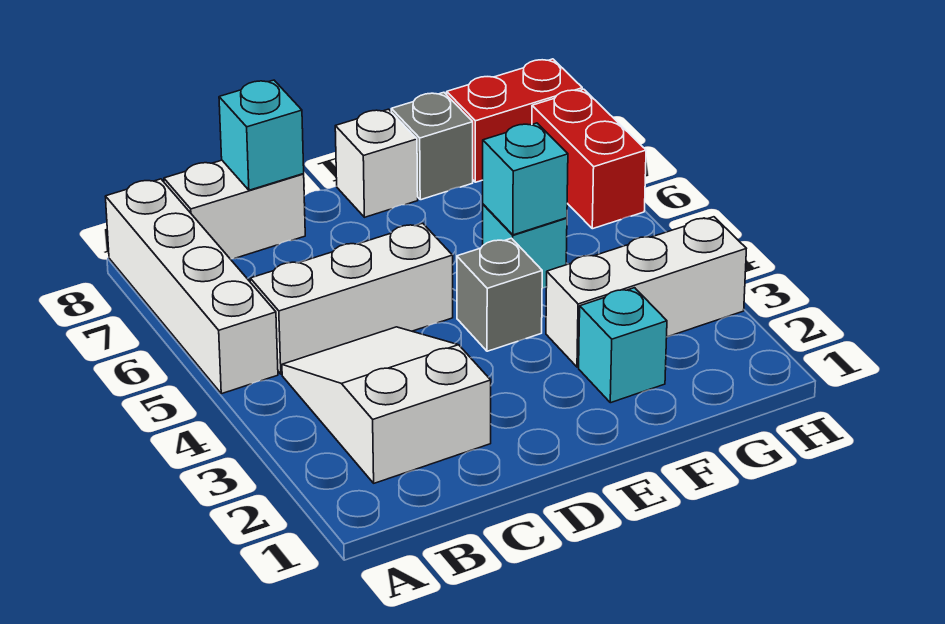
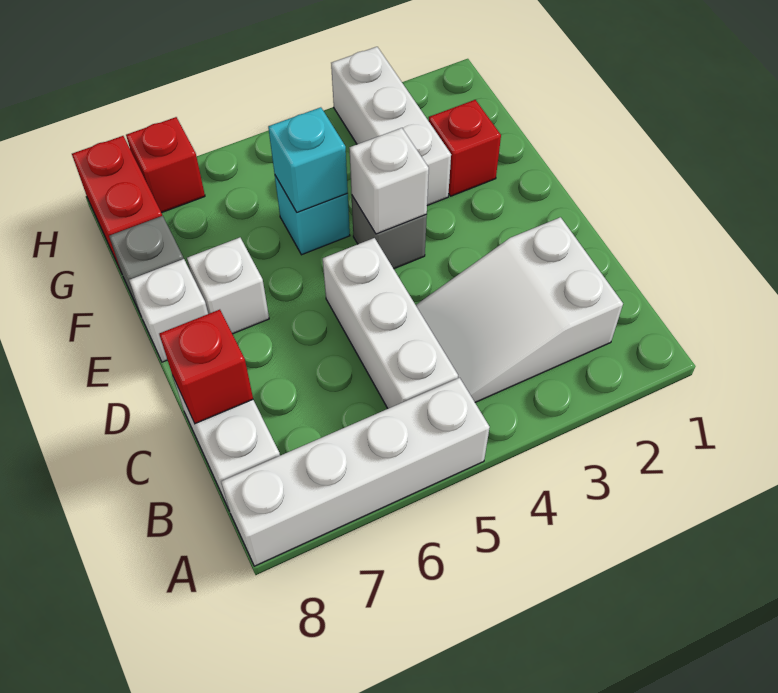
cyan brick C8 level 2 -> red brick C8 level 2
none -> white brick E4 level 2
none -> white brick E7 level 1
cyan brick F2 level 1 -> red brick F2 level 1
red brick H6:H7 level 1 -> red brick H7 level 1

